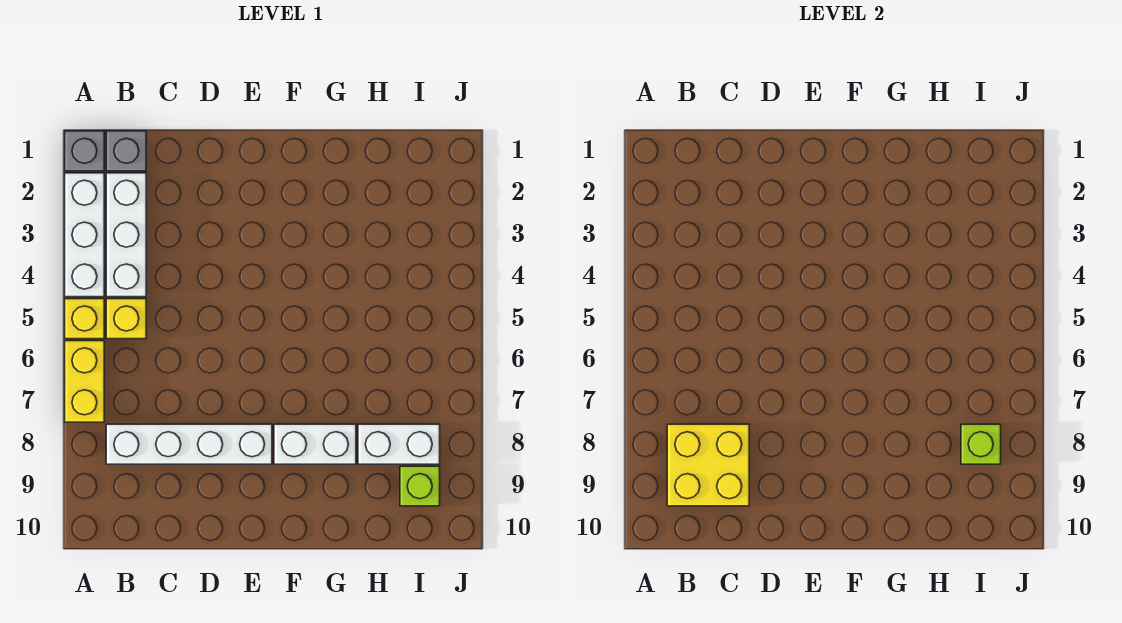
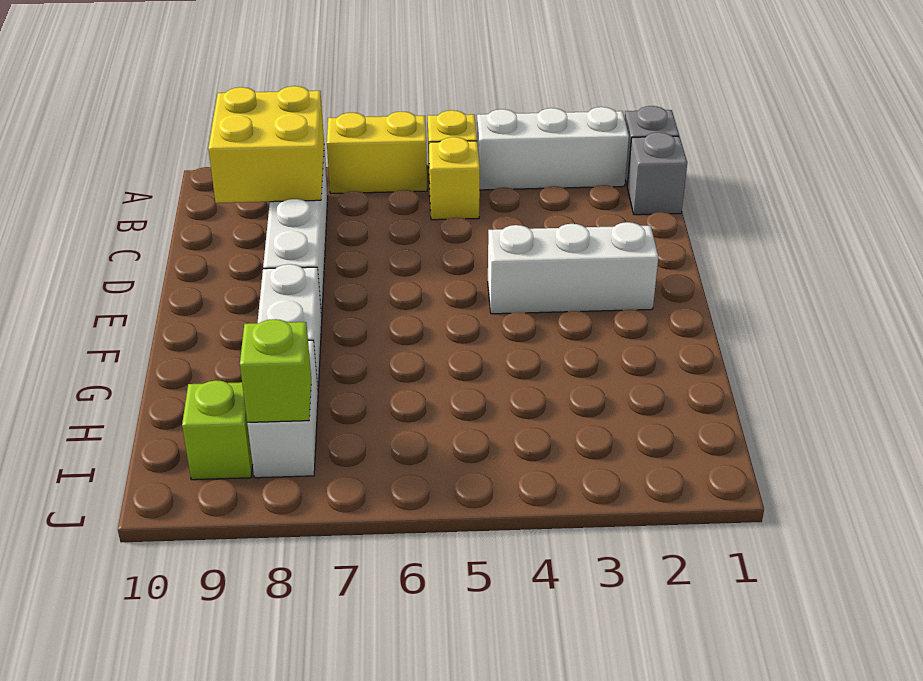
white brick B2:B4 level 1 -> white brick E2:E4 level 1

